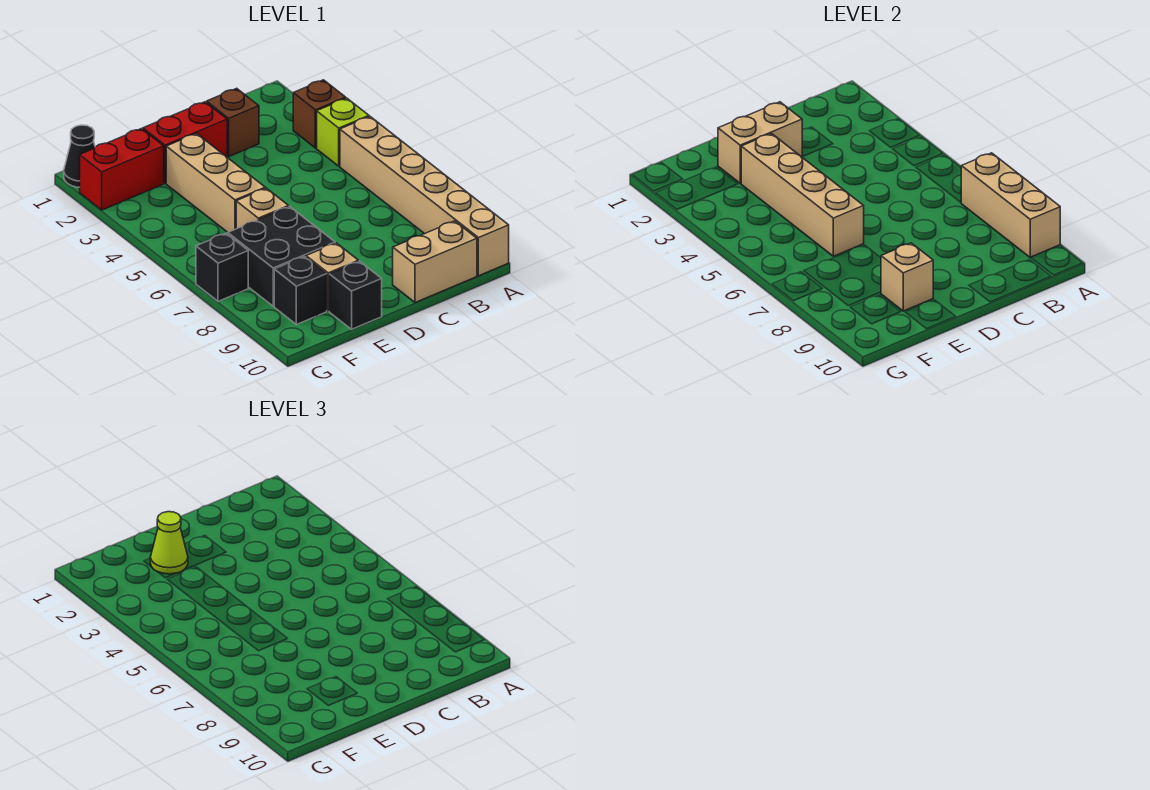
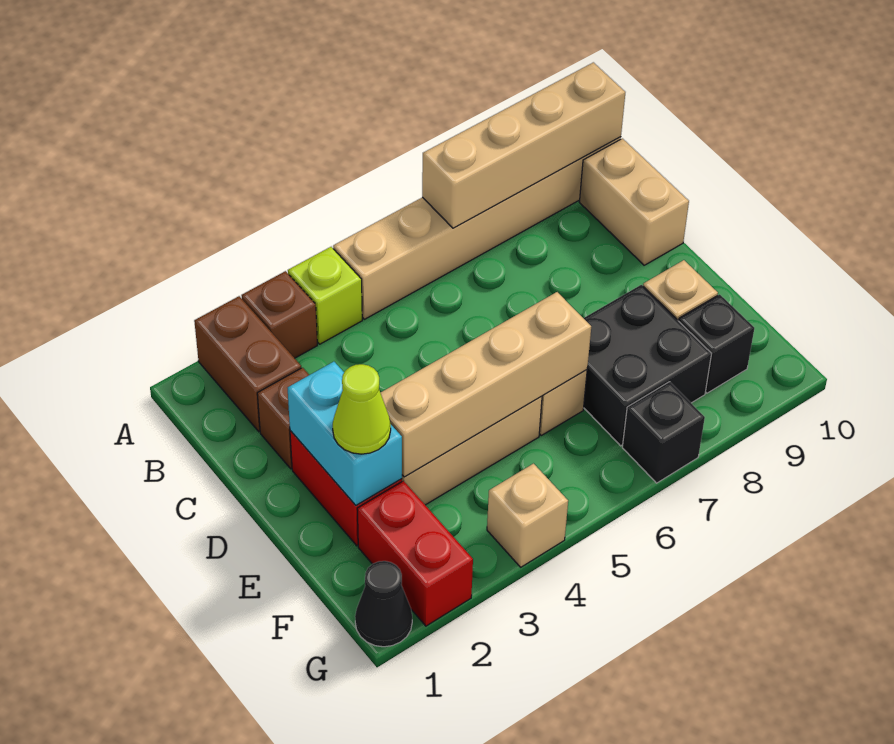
none -> brown brick A2:B2 level 1
tan brick A7:A9 level 2 -> tan brick A7:A10 level 2
tan brick D2:E2 level 2 -> cyan brick D2:E2 level 2
tan brick E9 level 2 -> tan brick G4 level 1
black brick E10 level 1 -> none

